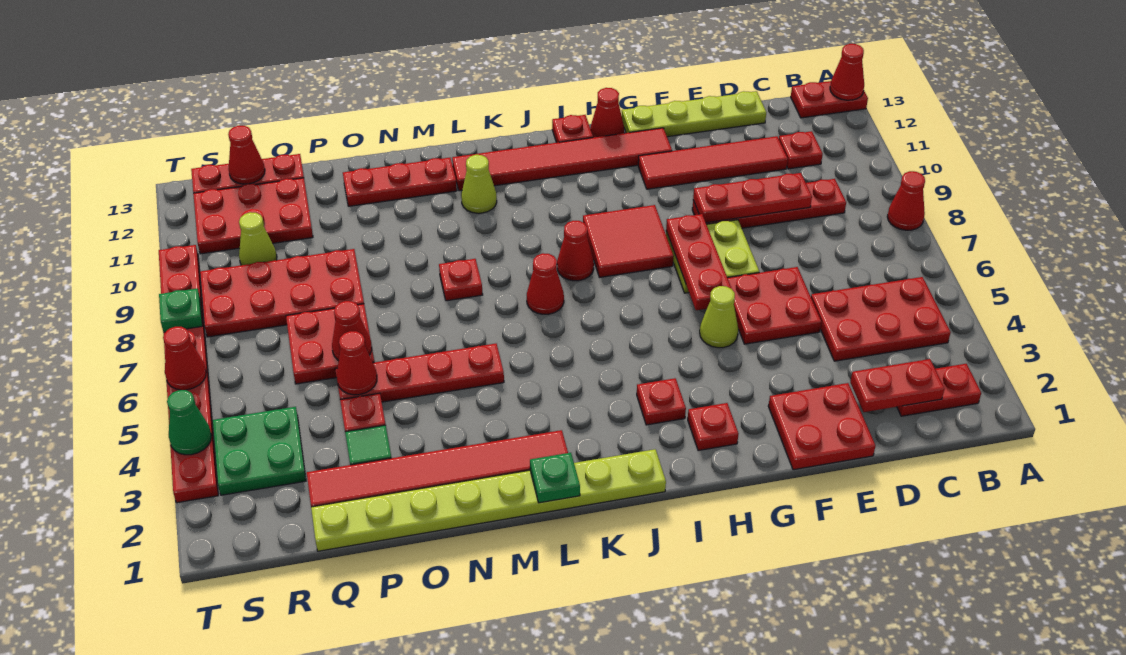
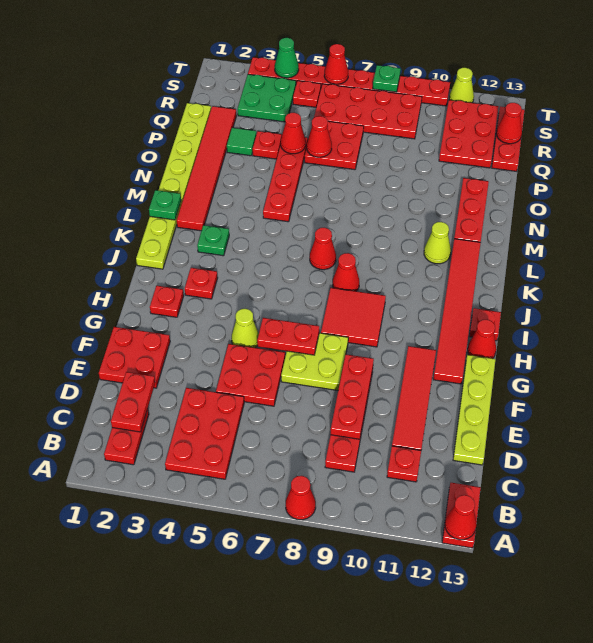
red plate G6:G8 level 2 -> red plate G6:G7 level 2
none -> green plate K3 level 1
red plate M8 level 1 -> red plate S5 level 1
red plate P8:S9 level 1 -> red plate R6:S9 level 1
lime cone R10 level 1 -> lime cone T11 level 1

